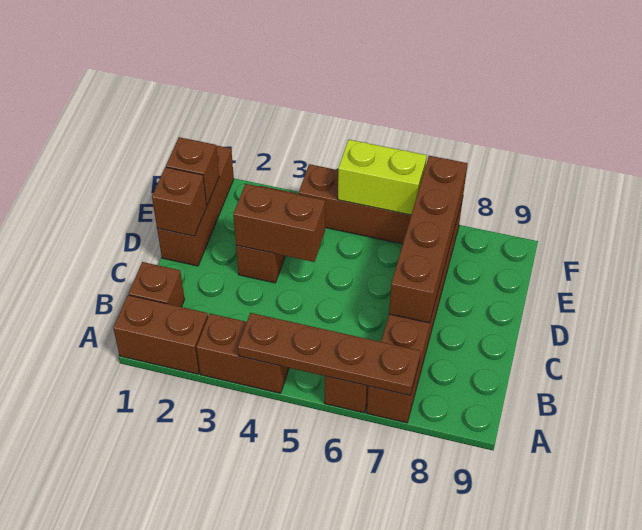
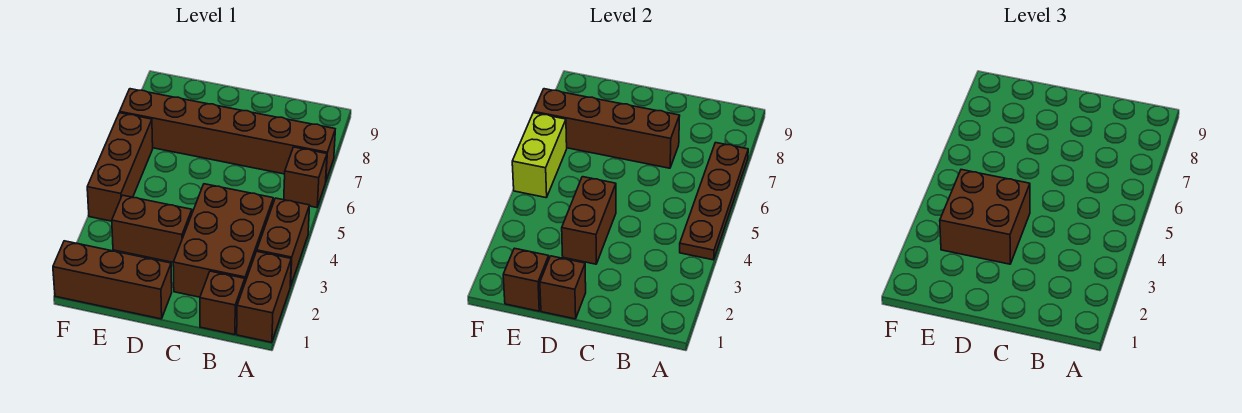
none -> brown brick B2:C4 level 1
none -> brown brick D3:E4 level 3

